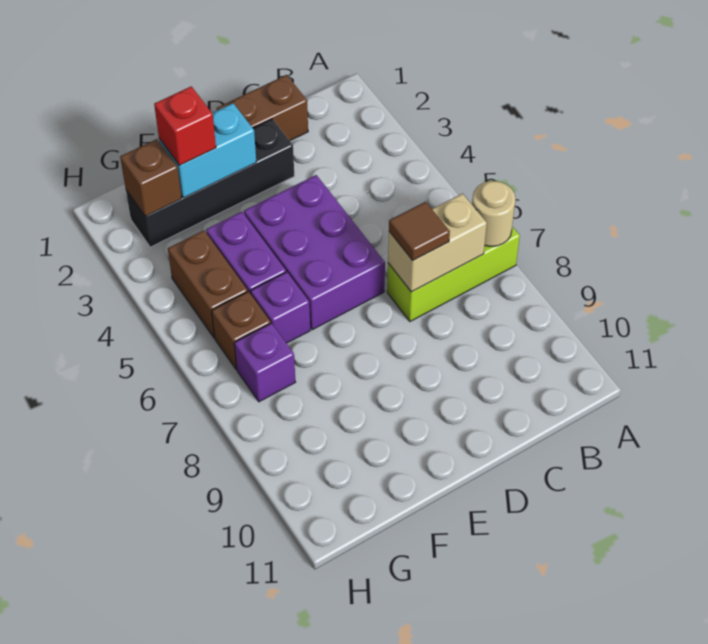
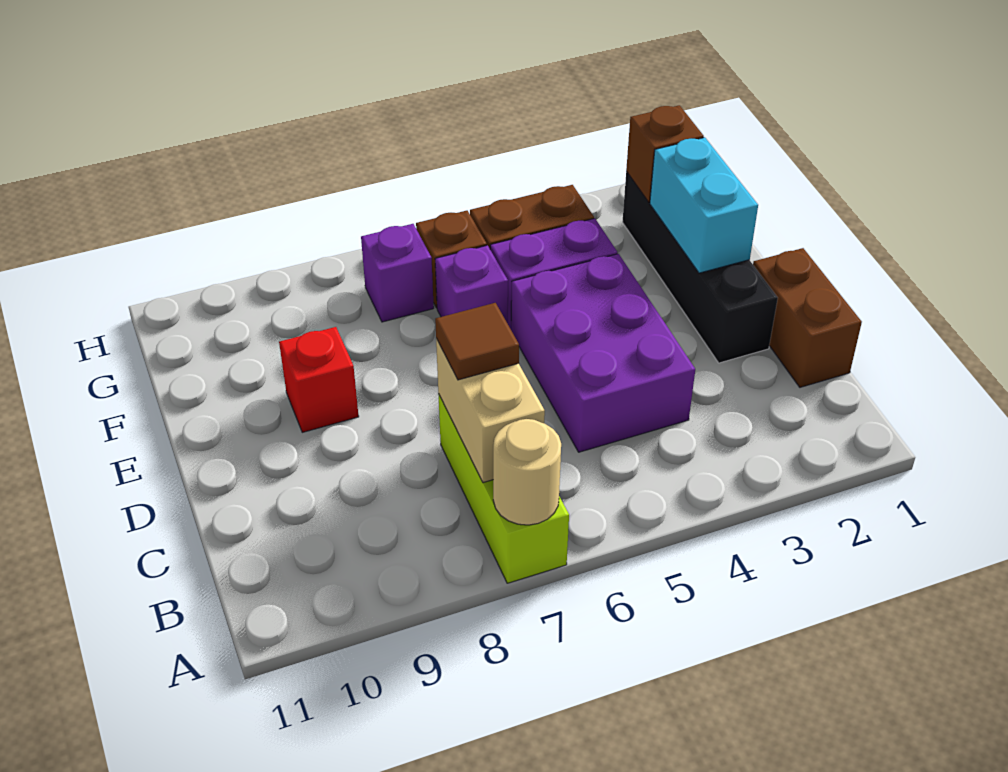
purple brick D4:E6 level 1 -> purple brick C4:E5 level 1
red brick F2 level 3 -> red brick E9 level 1

